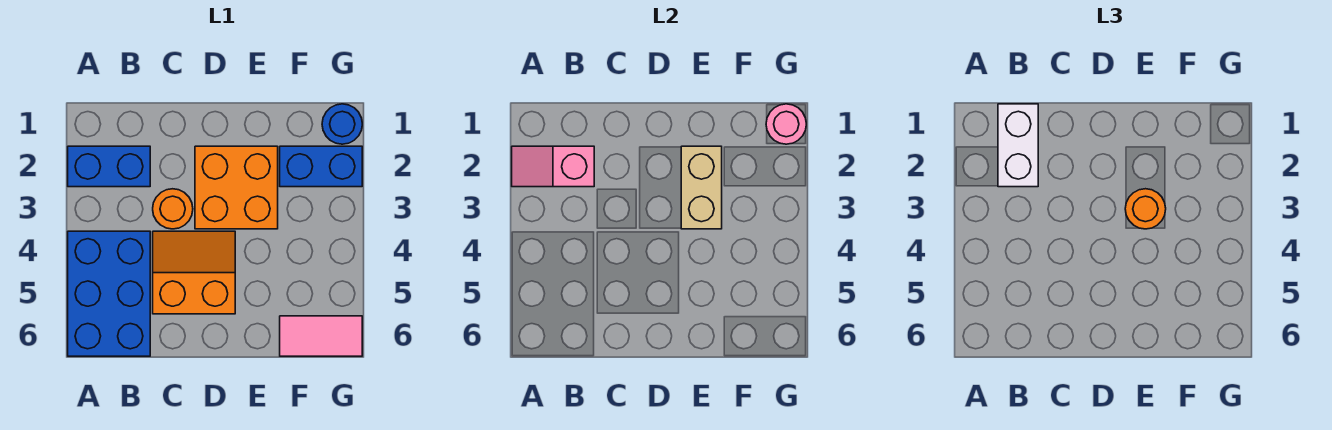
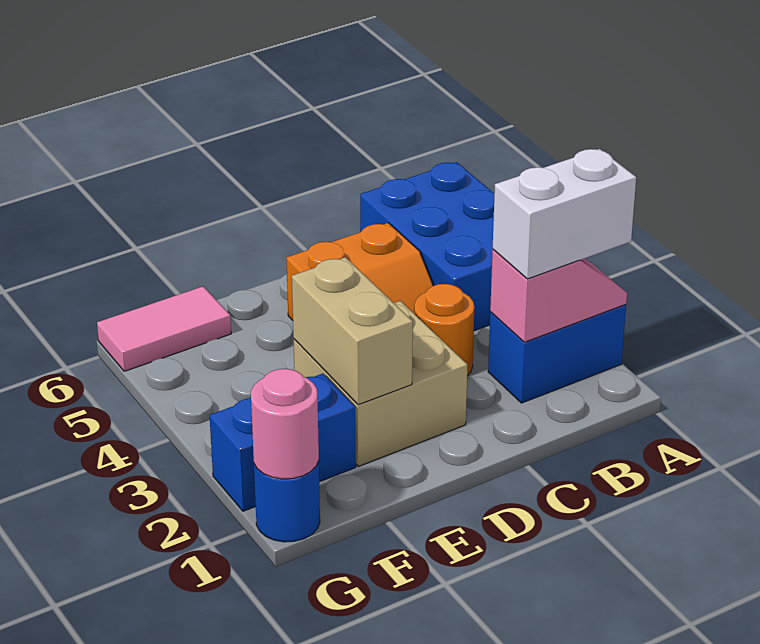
white brick B1:B2 level 3 -> white brick A2:B2 level 3
orange brick D2:E3 level 1 -> tan brick D2:E3 level 1
orange round brick E3 level 3 -> none

